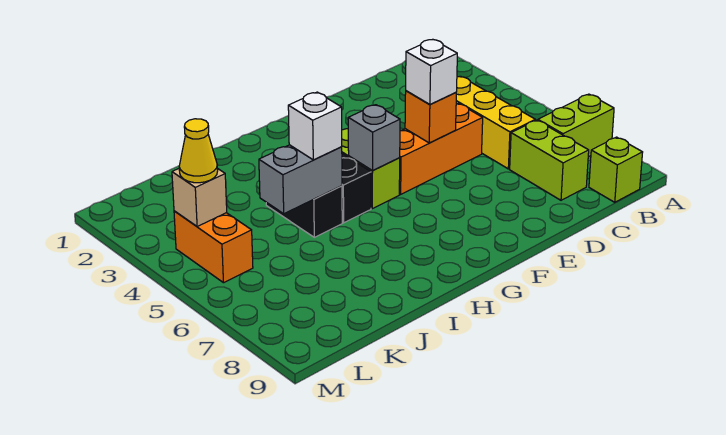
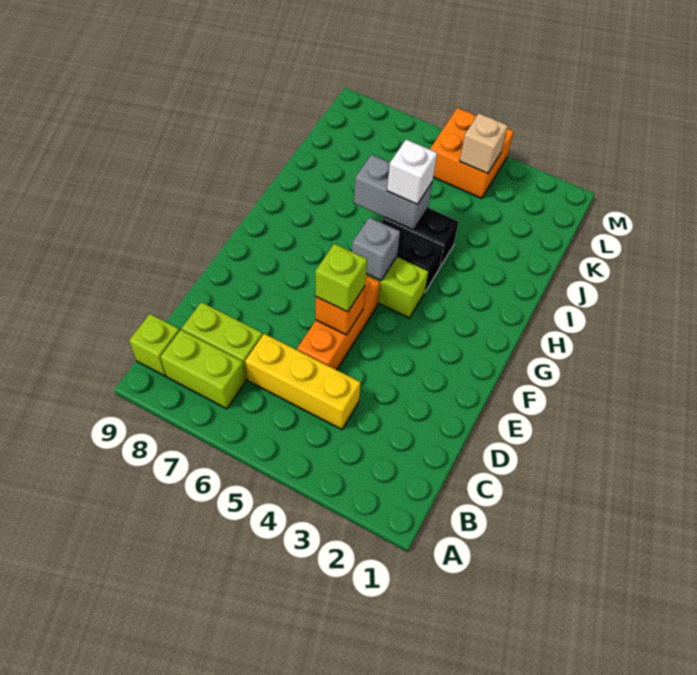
lime brick A7:B7 level 1 -> lime brick B7:B8 level 1
white brick E5 level 3 -> lime brick E5 level 3
grey brick I5:J5 level 2 -> grey brick I5:I6 level 2
orange brick L4:L5 level 1 -> orange brick L4:M5 level 1
yellow cone L4 level 3 -> none

